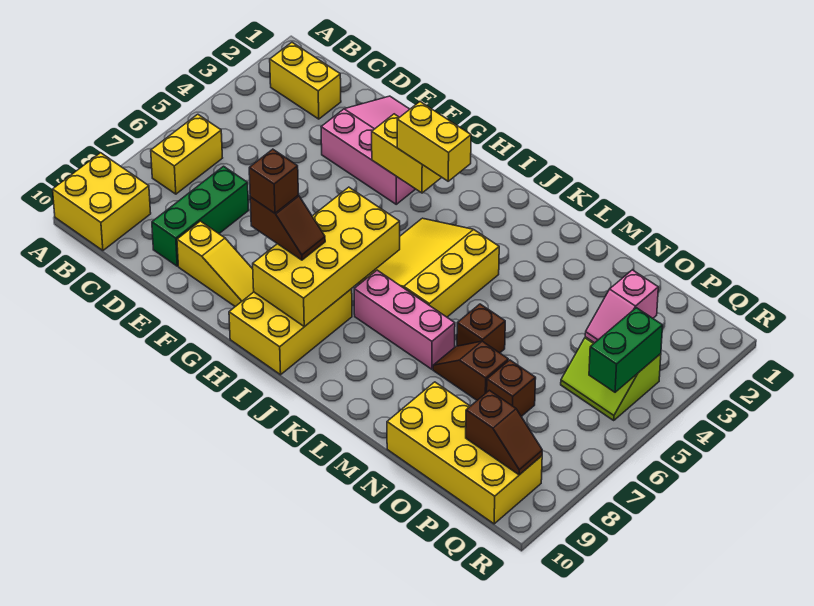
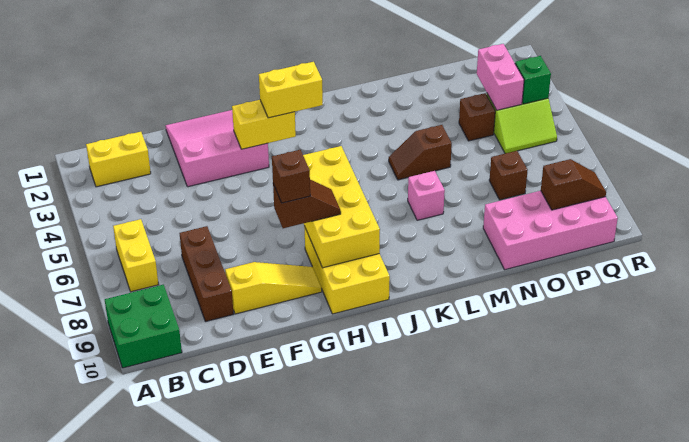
yellow brick A9:B10 level 1 -> green brick A9:B10 level 1
green brick D7:D9 level 1 -> brown brick D7:D9 level 1
yellow slope I4:K6 level 1 top K -> none
pink brick J7:L7 level 1 -> pink brick L7 level 1
brown brick M6 level 1 -> brown brick O4 level 1
brown slope M7:N7 level 1 top N -> brown slope L5:M5 level 1 top M
yellow brick N9:Q10 level 1 -> pink brick N9:Q10 level 1
pink slope P3:P4 level 2 top 3 -> pink brick P3:P4 level 2
green brick Q4:Q5 level 2 -> green brick Q4 level 2

